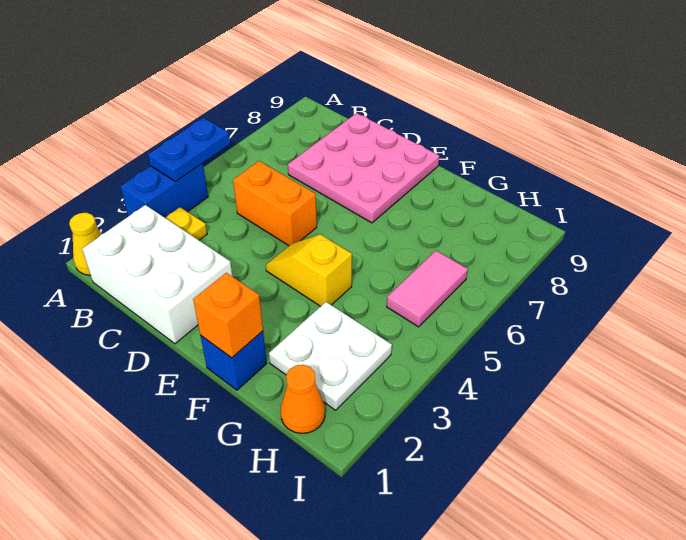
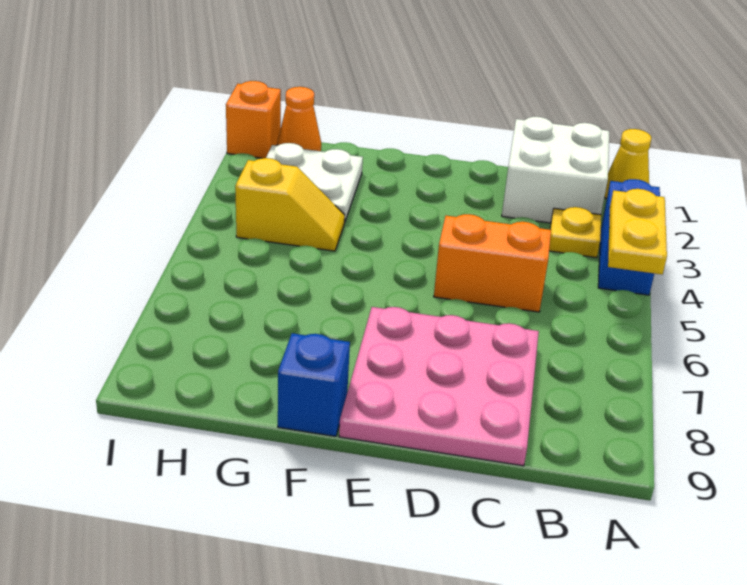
blue plate A4:A5 level 2 -> yellow plate A4:A5 level 2
white brick B1:D2 level 1 -> white brick B1:C2 level 1
yellow slope E4:F4 level 1 top F -> yellow slope G4:H4 level 1 top H
blue brick F1 level 1 -> blue brick F9 level 1
orange brick F1 level 2 -> orange brick I1 level 1
pink tile H5:H6 level 1 -> none

